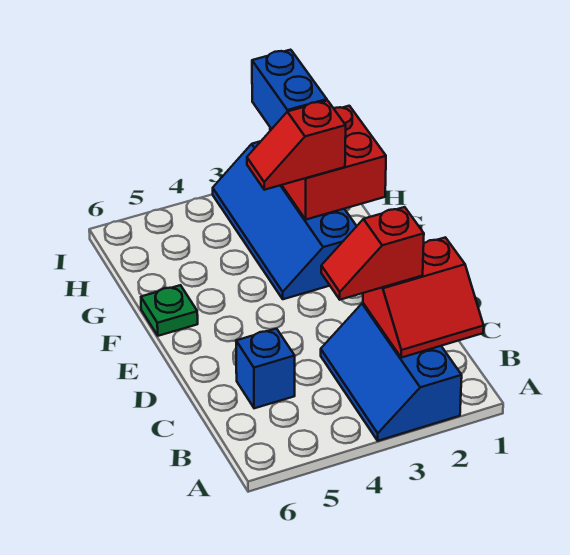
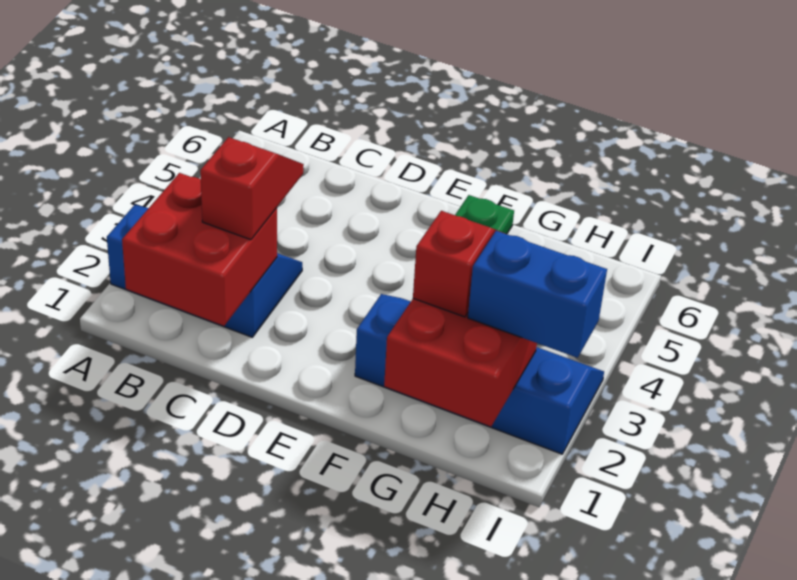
red slope B1:C2 level 2 top C -> red brick B1:C2 level 2
blue brick C5 level 1 -> none

